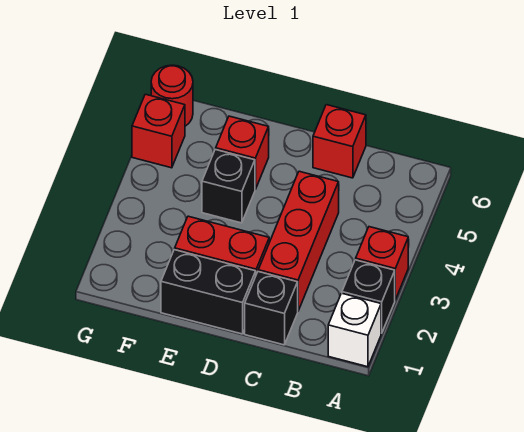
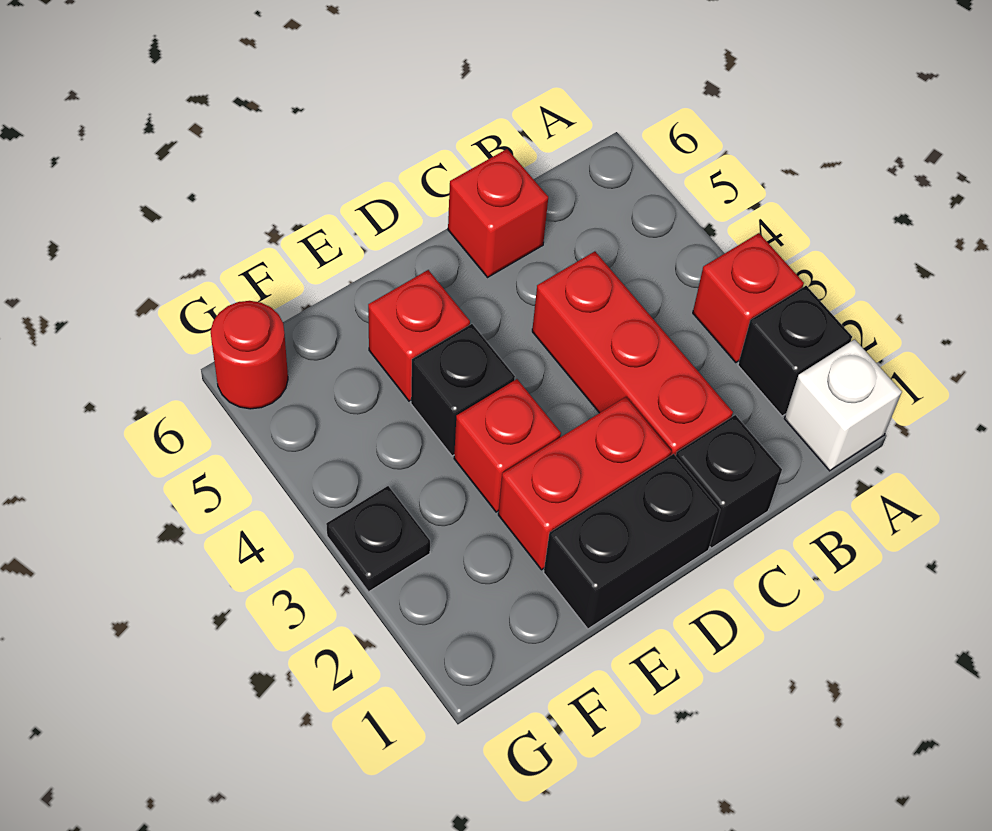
none -> black plate G3 level 1
red brick G5 level 1 -> red brick E3 level 1

